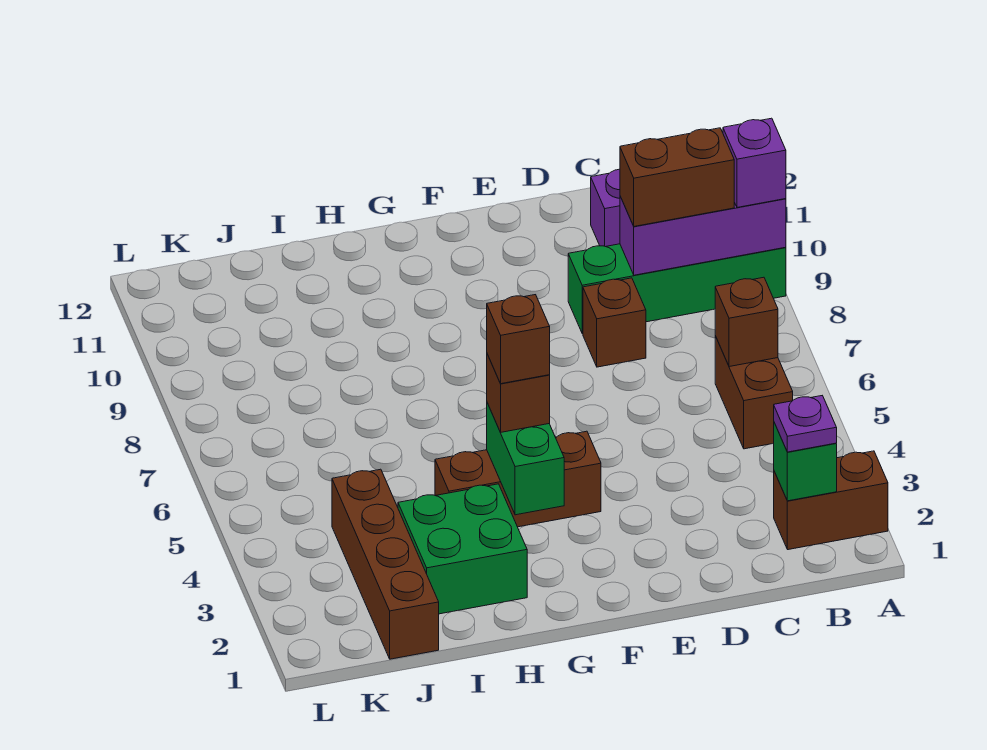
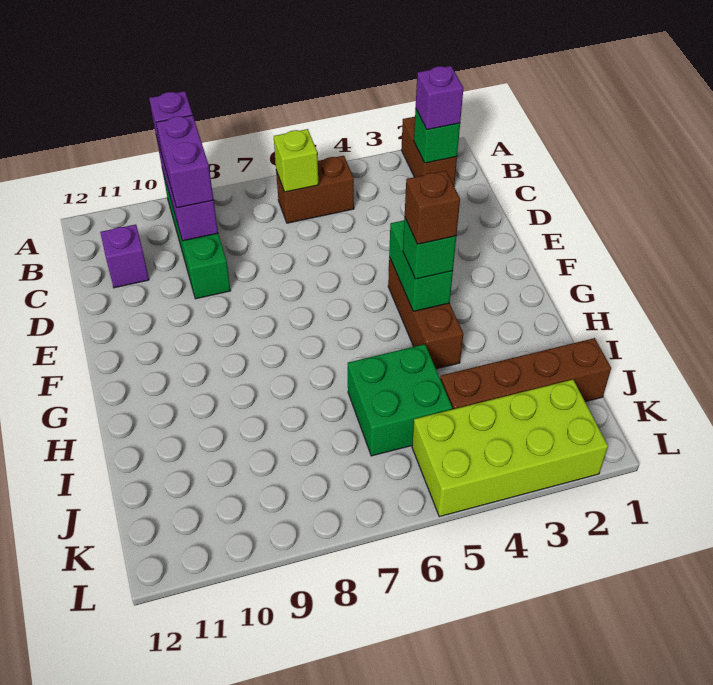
purple plate B2 level 3 -> purple brick B2 level 3
brown brick B6 level 2 -> lime brick B6 level 2
brown brick B9:C9 level 3 -> purple brick B9:C9 level 3
brown brick D8 level 1 -> none
green brick G3:G4 level 2 -> green brick F4:G4 level 2
brown brick G4 level 3 -> green brick G4 level 3
green brick H2:I3 level 1 -> green brick I5:J6 level 1
none -> lime brick K2:L5 level 1

